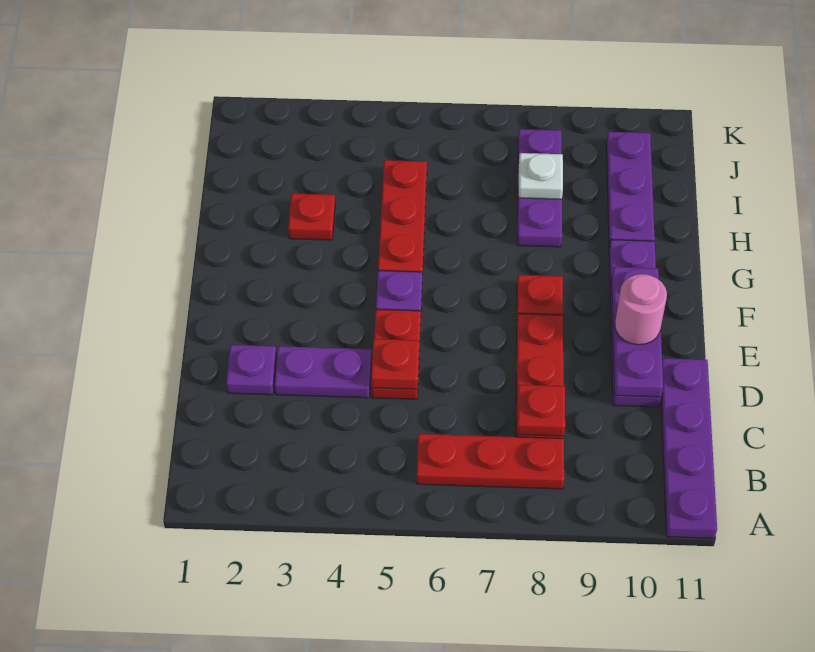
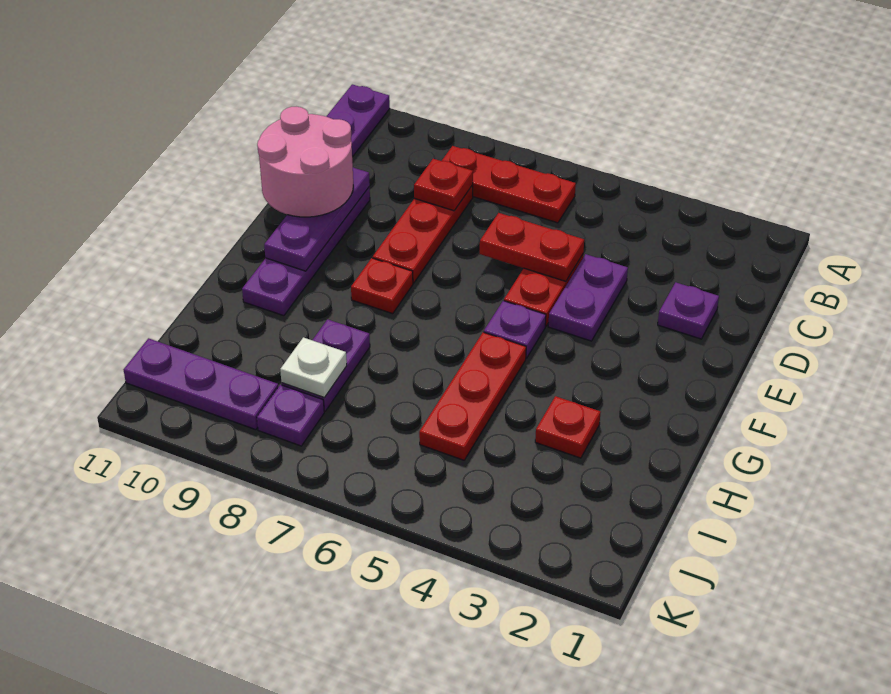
purple plate D3:D4 level 1 -> purple plate D4:E4 level 1
red plate D5 level 2 -> red plate D5:D6 level 2
pink round brick E10 level 3 -> pink round brick D10:E11 level 3
purple plate H10:J10 level 1 -> purple plate J9:J11 level 1

